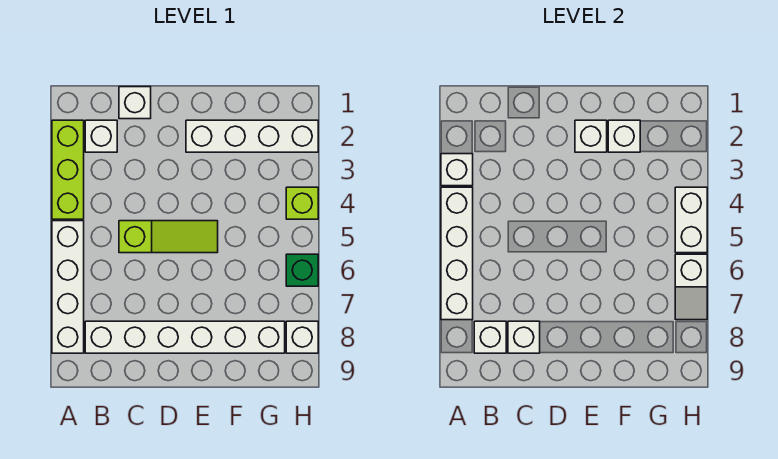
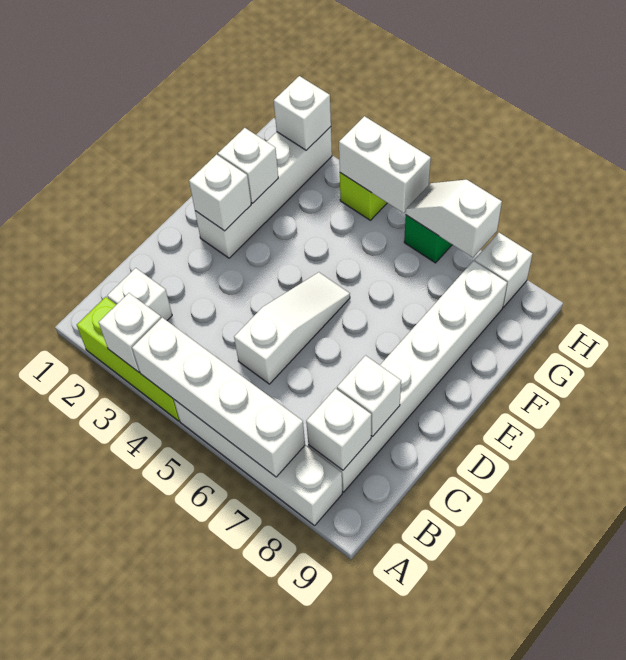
white brick C1 level 1 -> white brick H2 level 2
lime slope C5:E5 level 1 top C -> white slope C5:E5 level 1 top C
white slope H6:H7 level 2 top 6 -> white slope H6:H7 level 2 top 7

